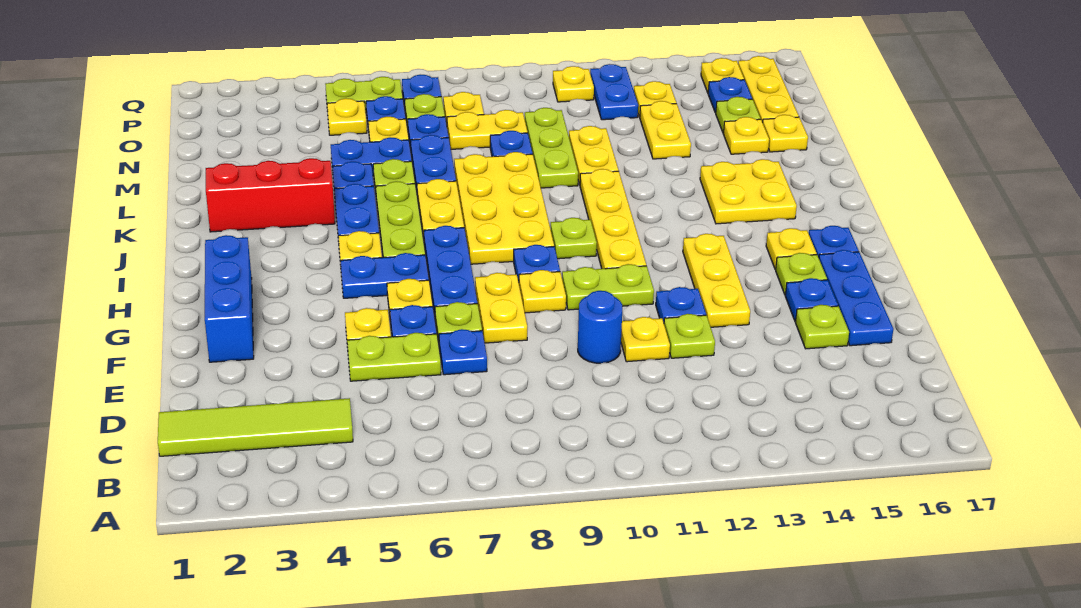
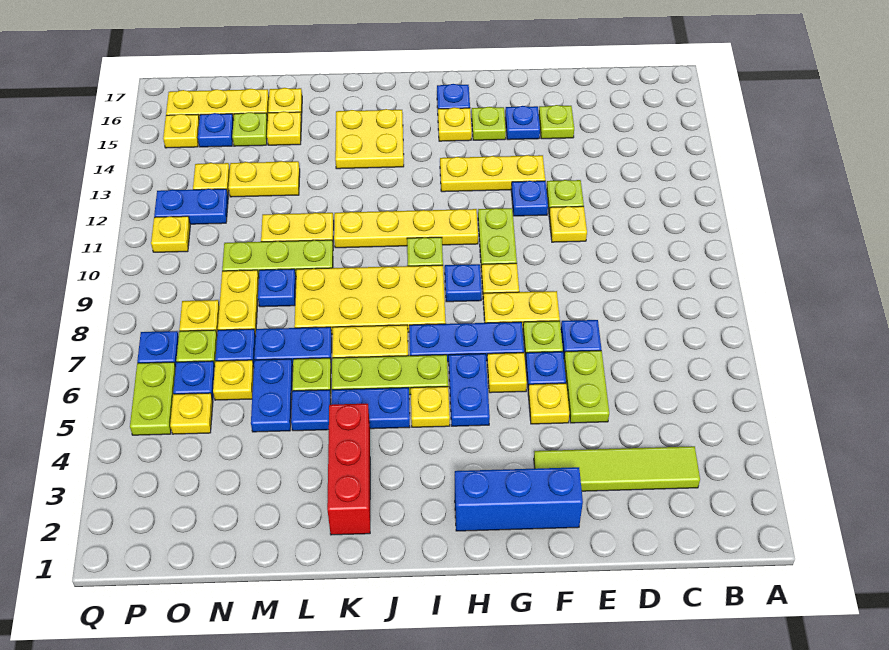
lime tile C1:C4 level 1 -> lime tile C3:F3 level 1
blue round brick E10 level 1 -> none
blue plate E16:G16 level 1 -> none

